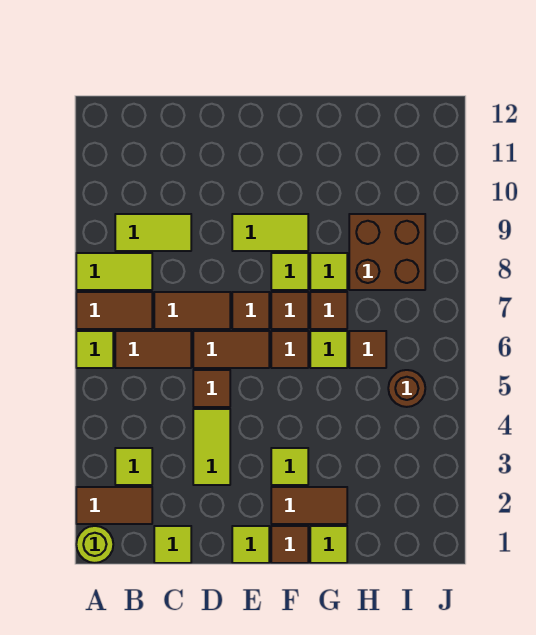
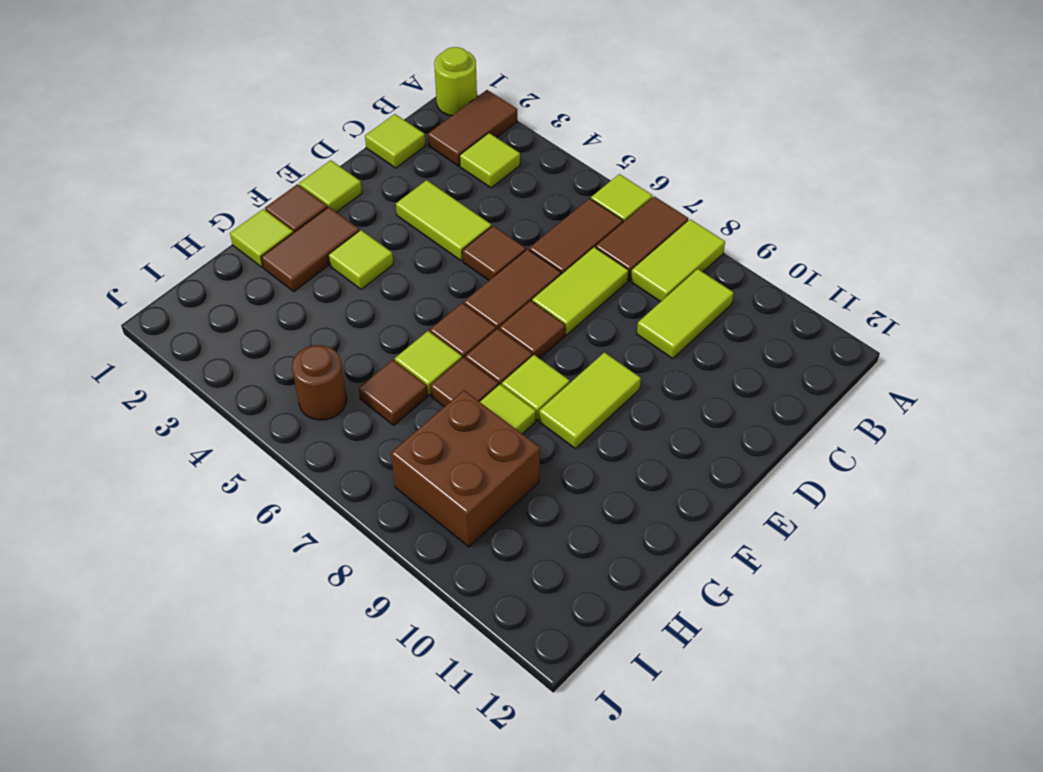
brown tile C7:D7 level 1 -> lime tile C7:D7 level 1

